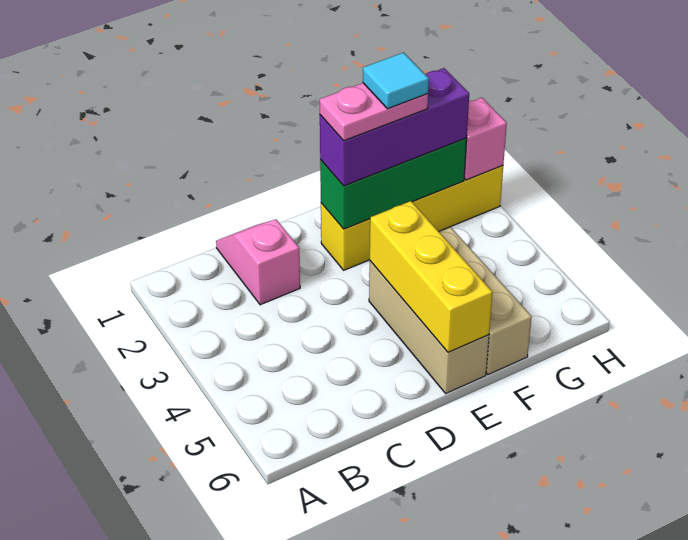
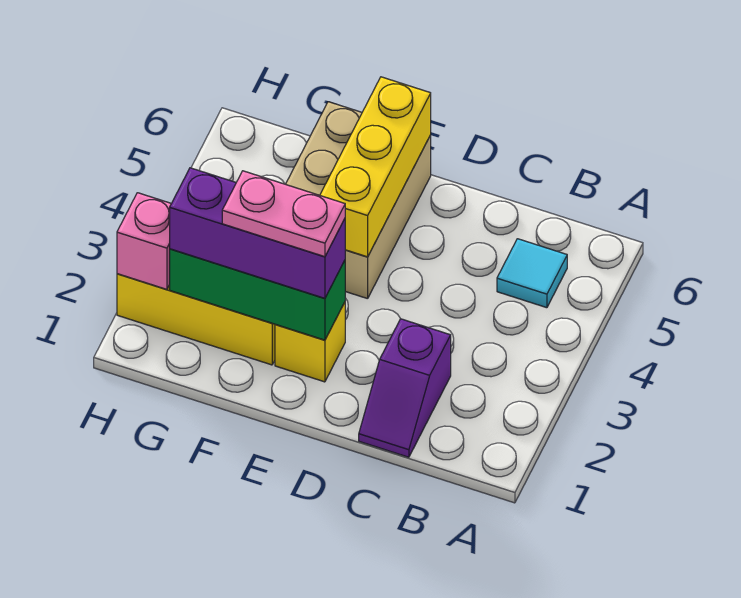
pink slope C1:C2 level 1 top 2 -> purple slope C1:C2 level 1 top 2
cyan tile F2 level 5 -> cyan tile B5 level 1

